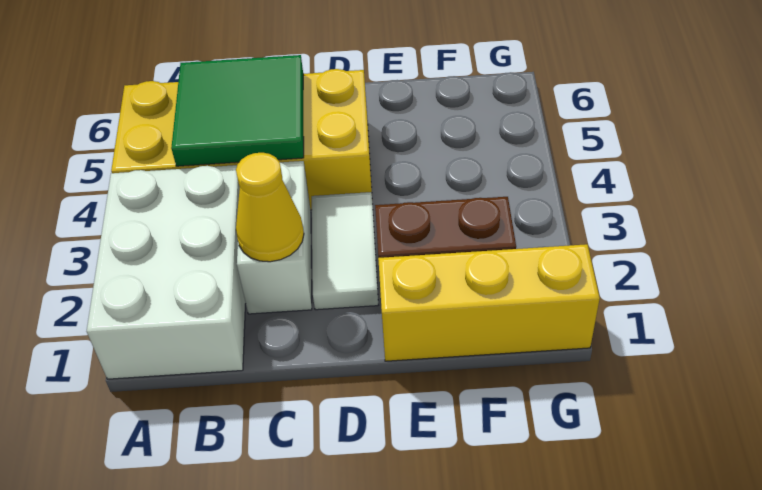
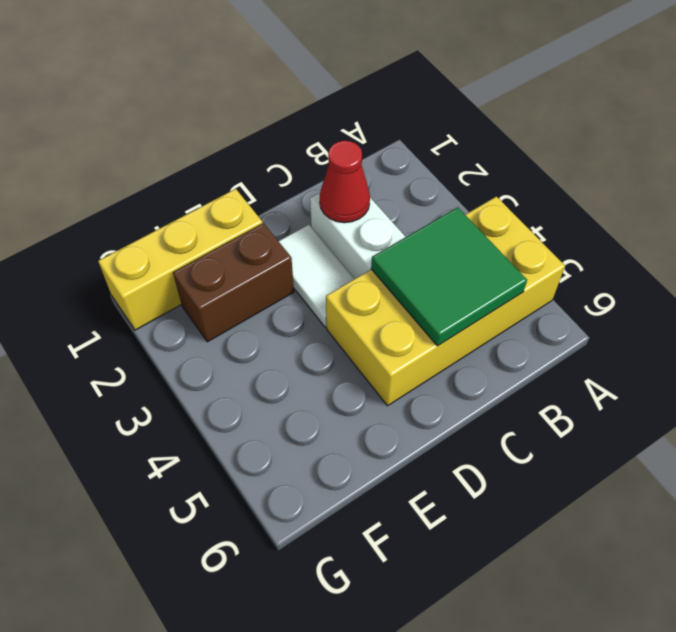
white brick A1:B3 level 1 -> none
yellow cone C2 level 2 -> red cone C2 level 2

